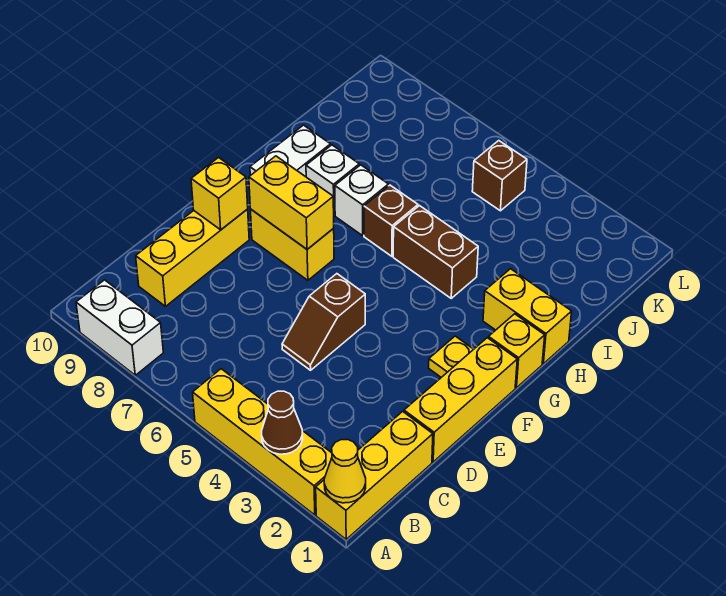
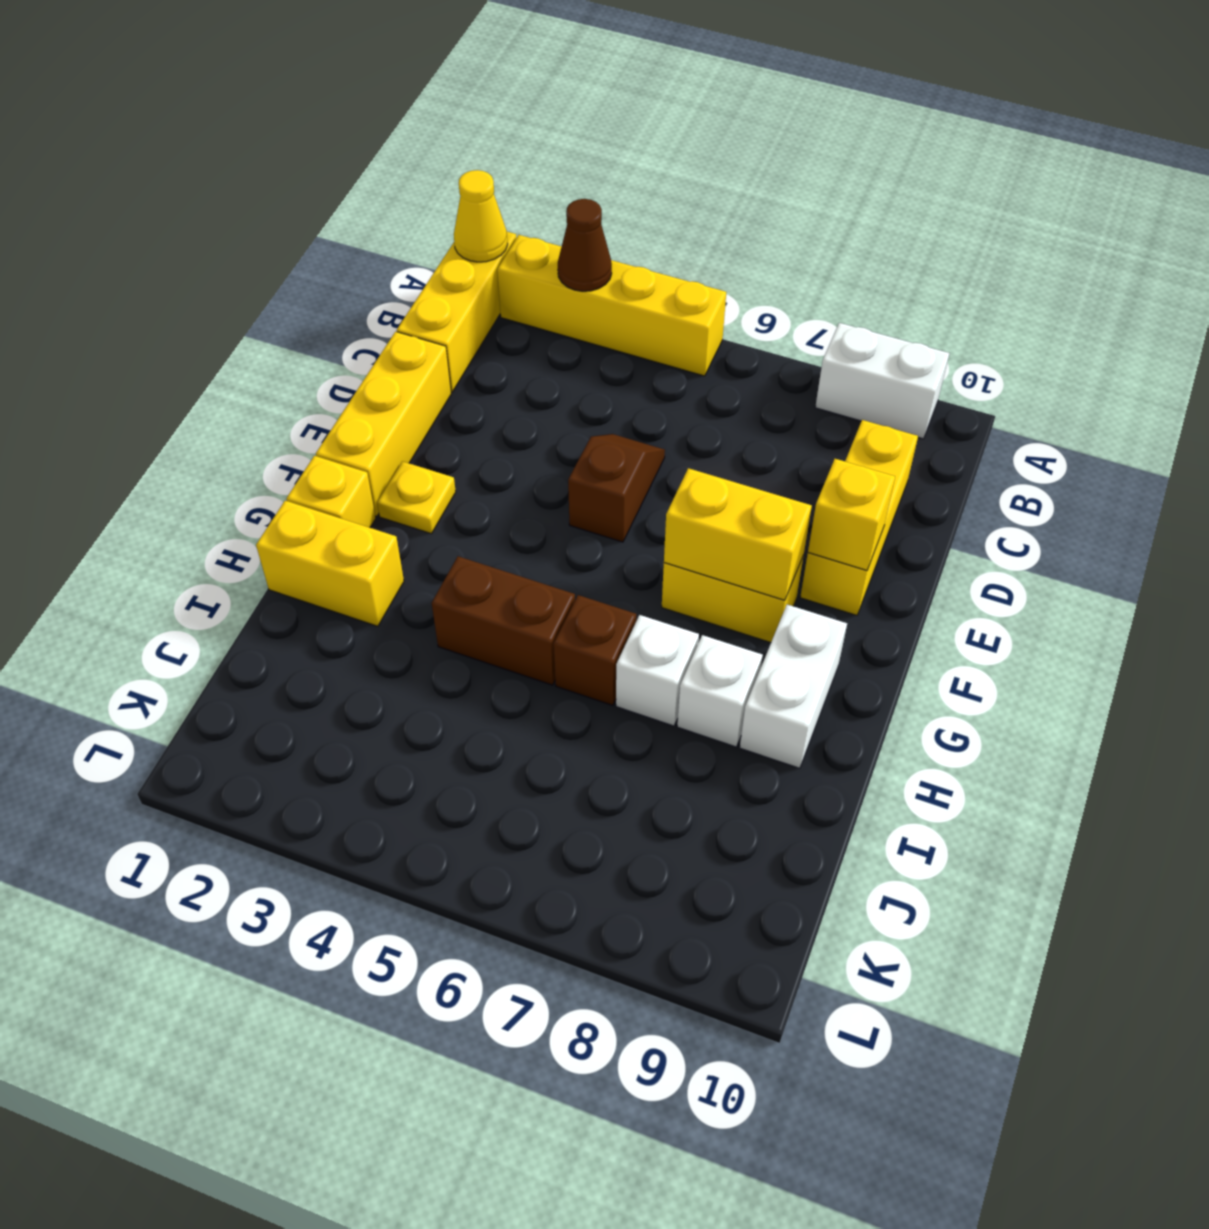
brown brick K5 level 1 -> none

